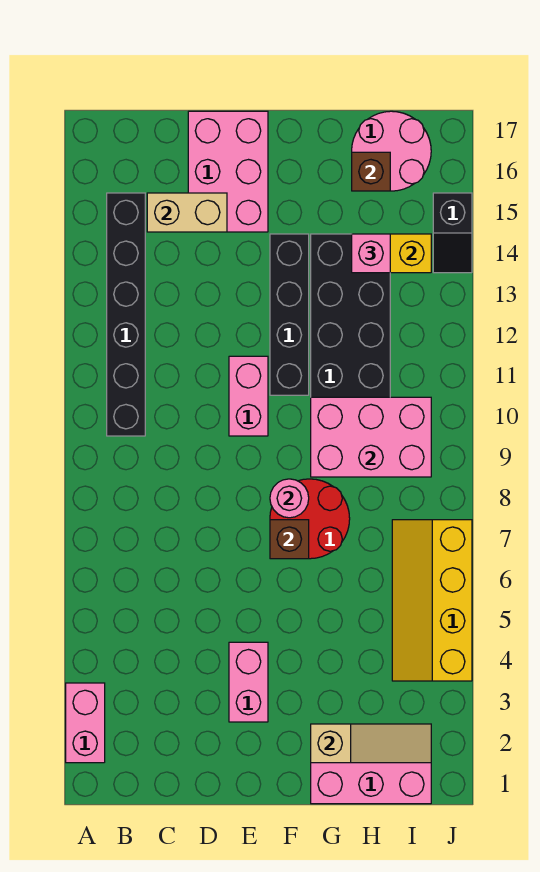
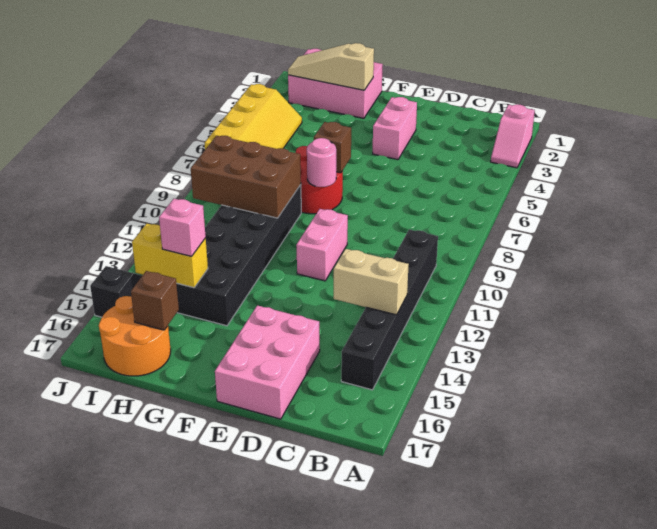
pink brick A2:A3 level 1 -> pink slope A2:A3 level 1 top 2
tan brick C15:D15 level 2 -> tan brick B13:C13 level 2
black brick F11:F14 level 1 -> none
pink brick G9:I10 level 2 -> brown brick G9:I10 level 2
pink round brick H16:I17 level 1 -> orange round brick H16:I17 level 1

